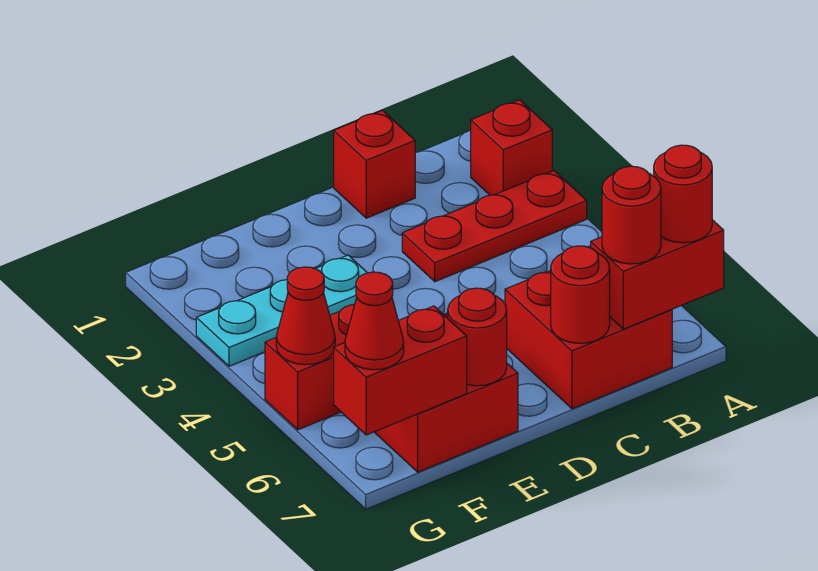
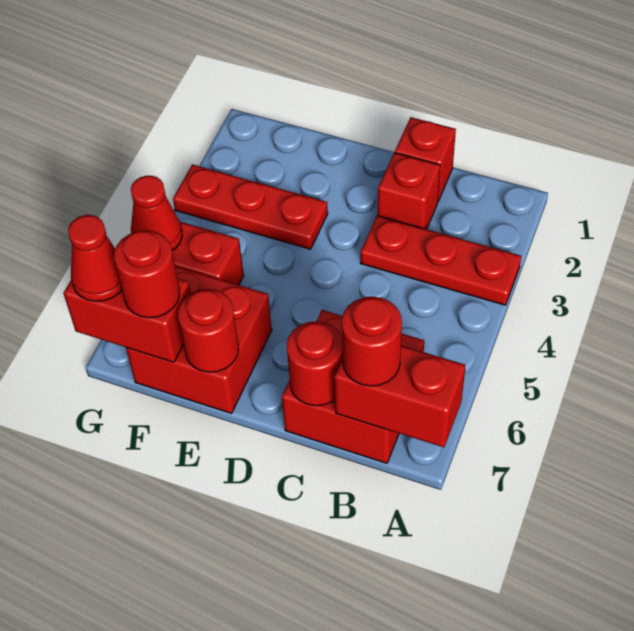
red brick A2 level 1 -> red brick C2 level 1
red round brick A7 level 3 -> red round brick F7 level 3
cyan plate E3:G3 level 1 -> red plate E3:G3 level 1

